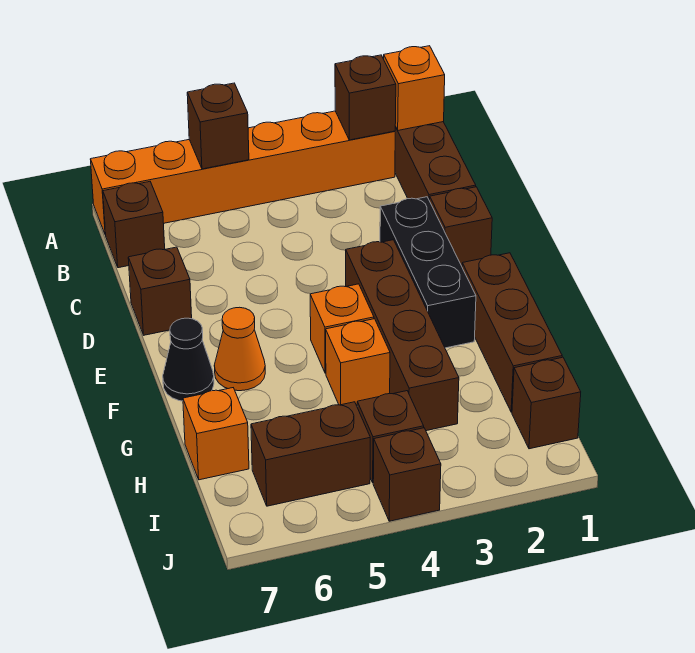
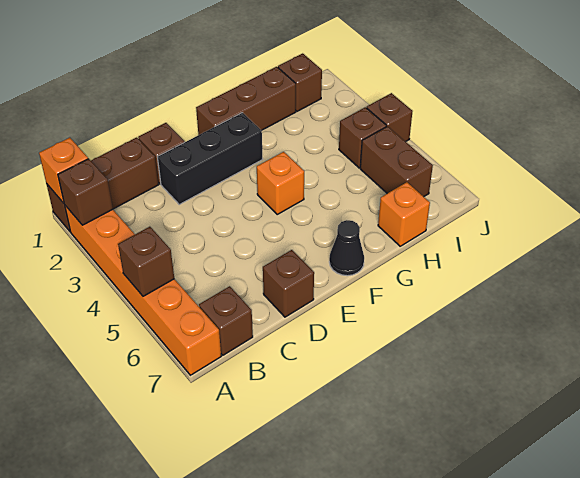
brown brick E3:H3 level 1 -> none
orange cone F6 level 1 -> none
orange brick G4 level 1 -> none

